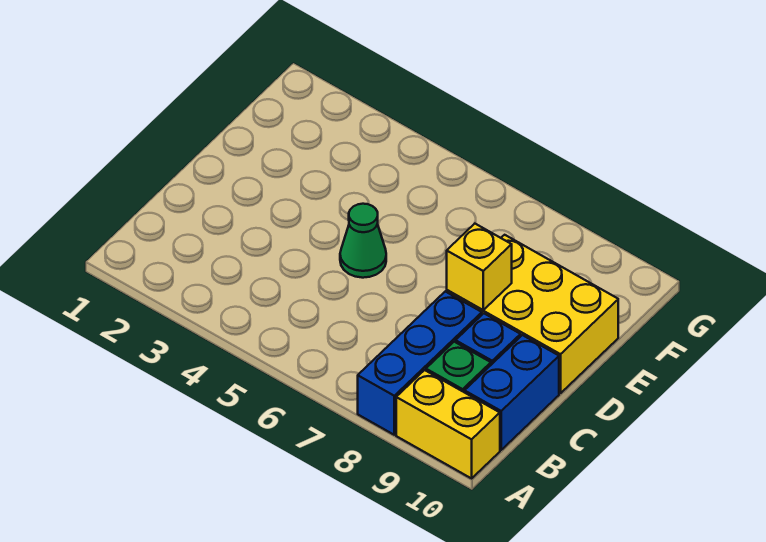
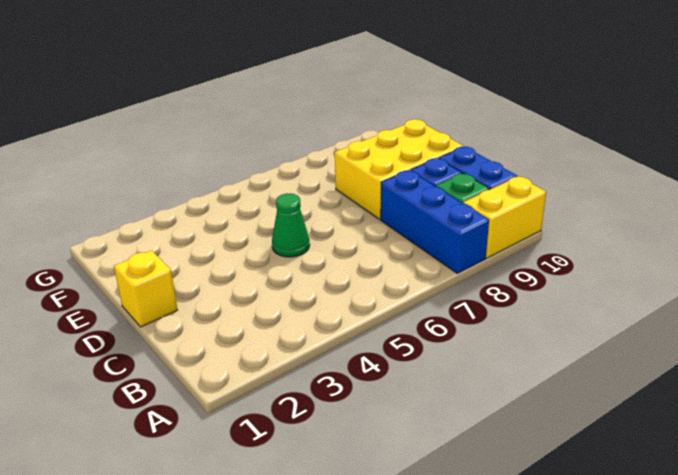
yellow brick D8 level 2 -> yellow brick D1 level 1

